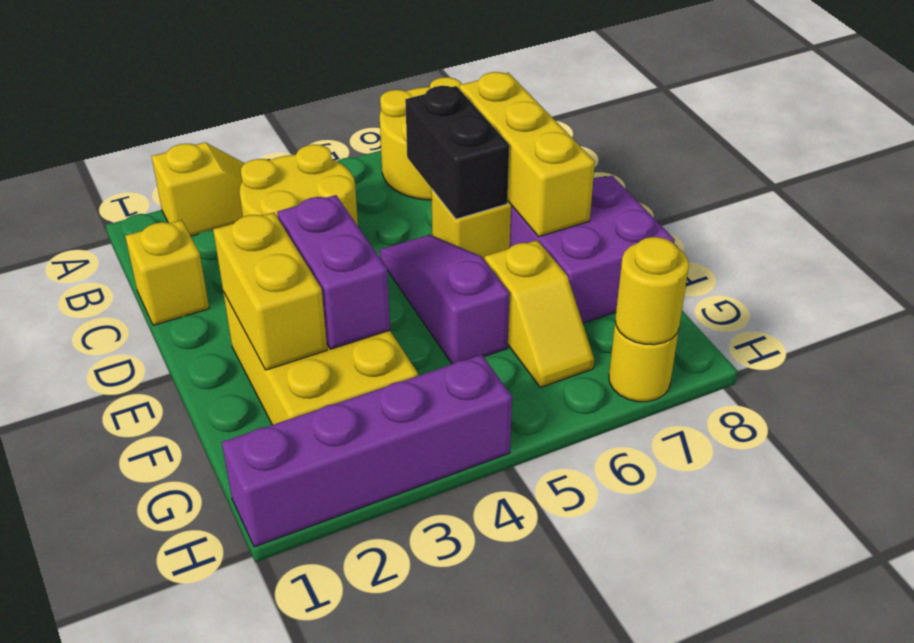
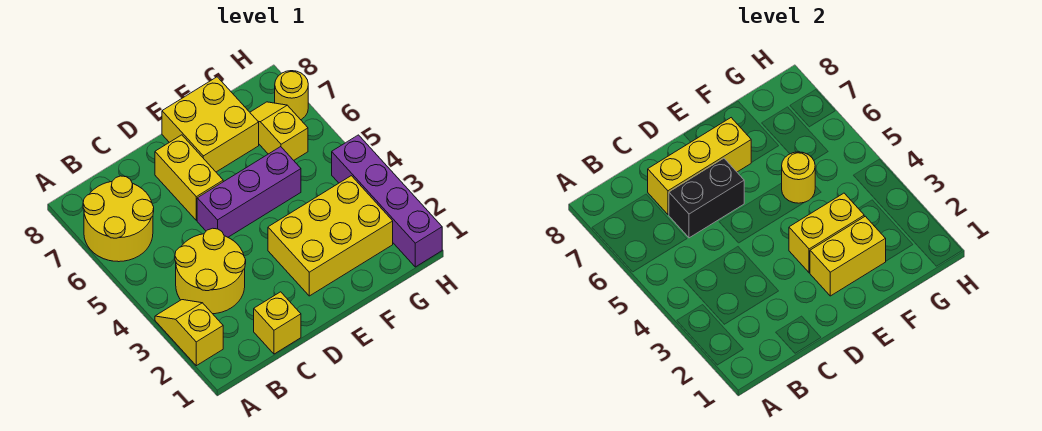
purple slope D5:F5 level 1 top F -> purple brick D5:F5 level 1
purple brick E3:F3 level 2 -> yellow brick E3:F3 level 2
purple brick E7:F8 level 1 -> yellow brick E7:F8 level 1
yellow slope F6:G6 level 1 top F -> yellow slope G6:G7 level 1 top 6
yellow round brick H7 level 2 -> yellow round brick F5 level 2

